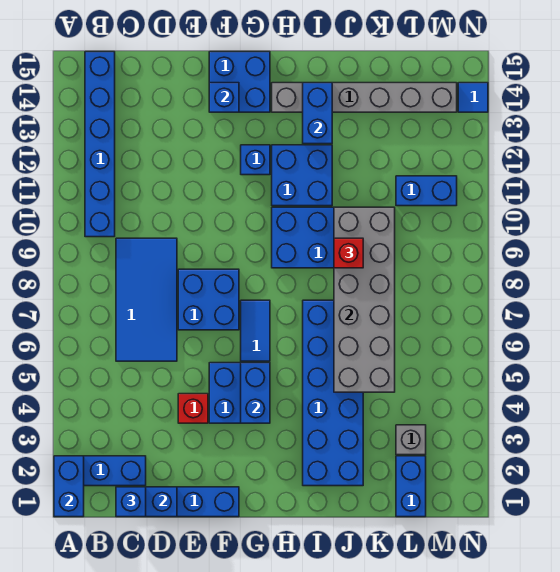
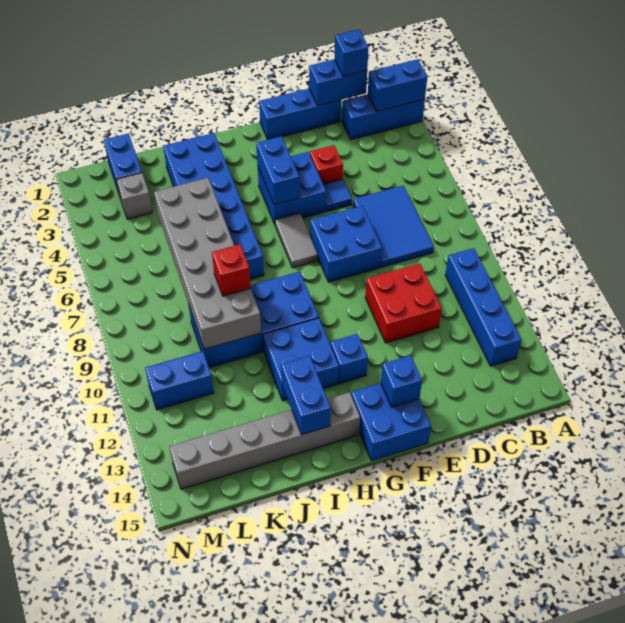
blue brick A1:A2 level 2 -> blue brick A2:B2 level 2
blue brick B10:B15 level 1 -> blue brick B10:B13 level 1
blue tile C6:D9 level 1 -> blue tile C6:D8 level 1
none -> red brick D10:E11 level 1
blue tile G6:G7 level 1 -> grey tile G6:G7 level 1
blue tile N14 level 1 -> blue tile E5 level 1

